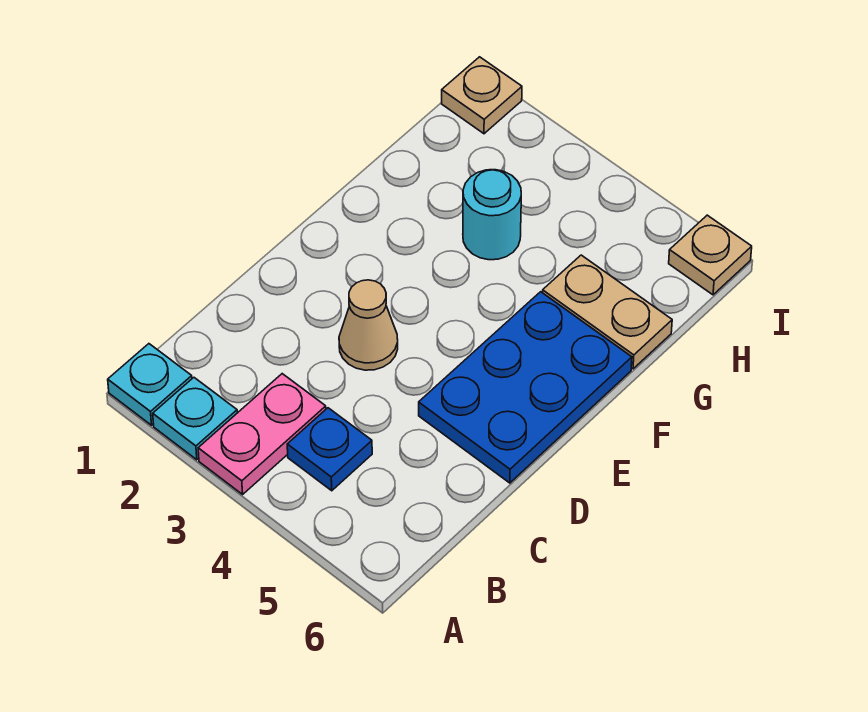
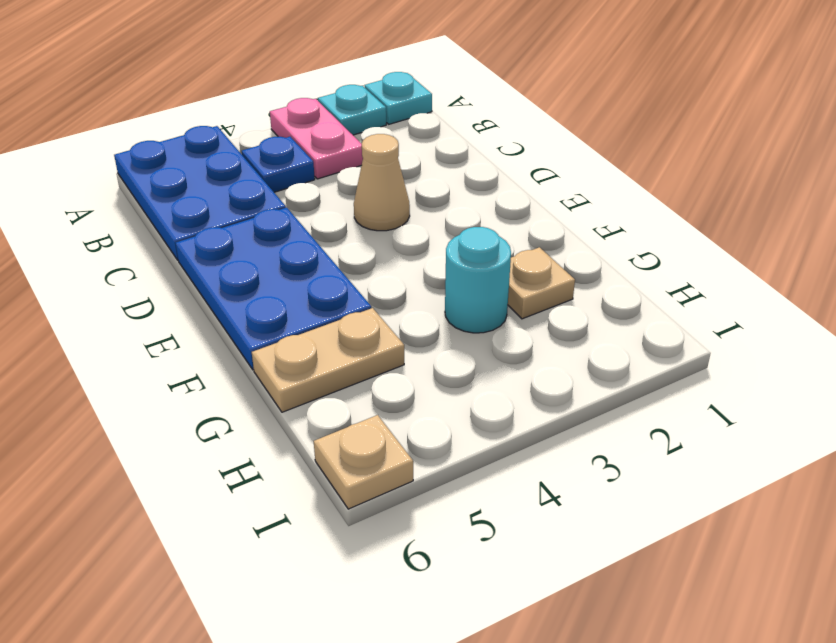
none -> blue plate A5:C6 level 1
tan plate I1 level 1 -> tan plate G2 level 1

